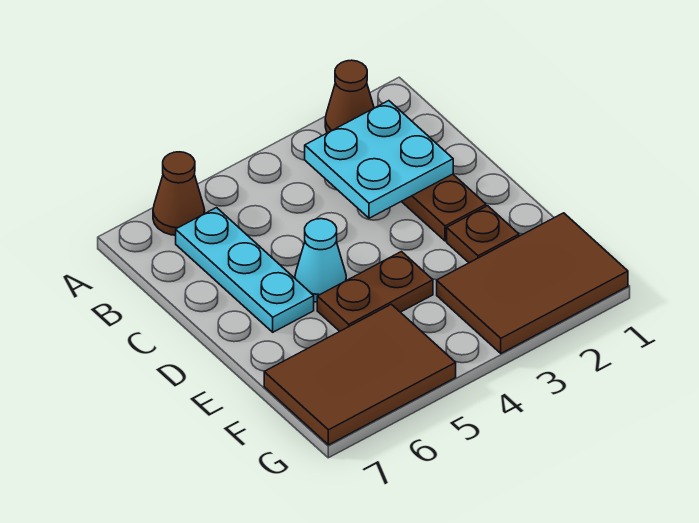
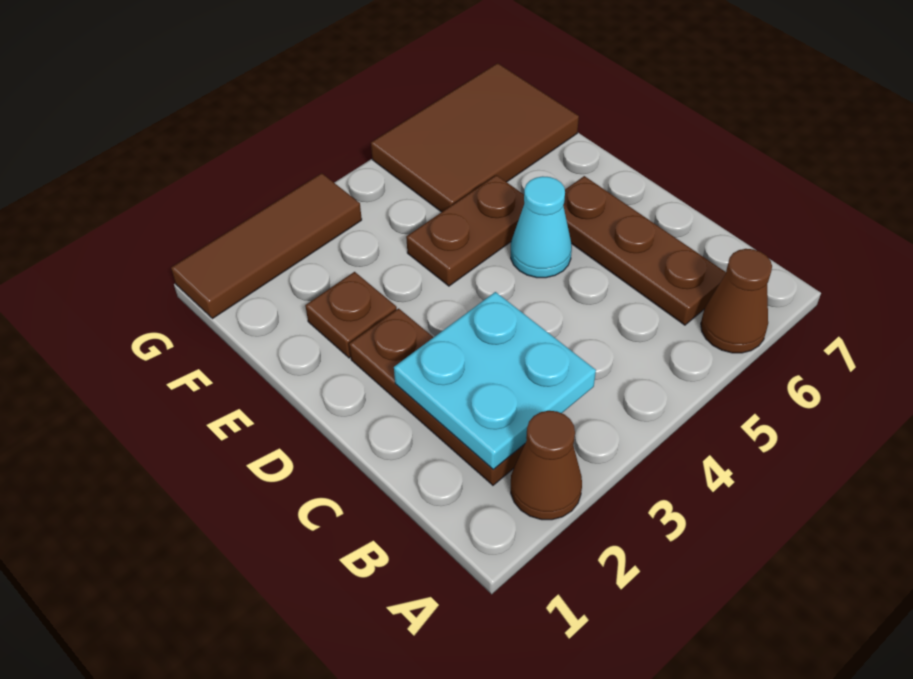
cyan plate B6:D6 level 1 -> brown plate B6:D6 level 1
brown tile F1:G3 level 1 -> brown tile G1:G3 level 1

